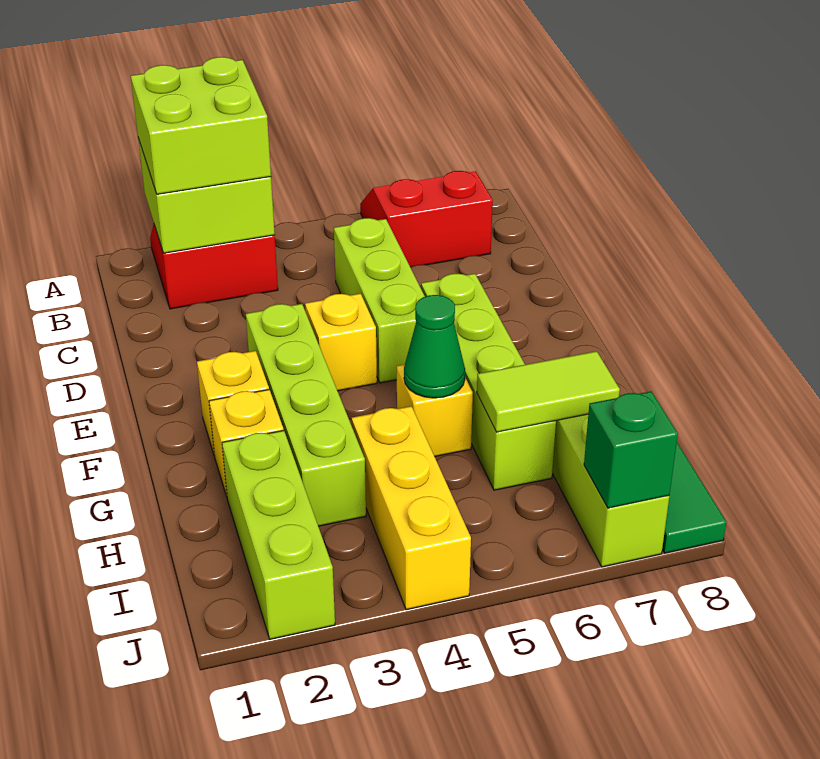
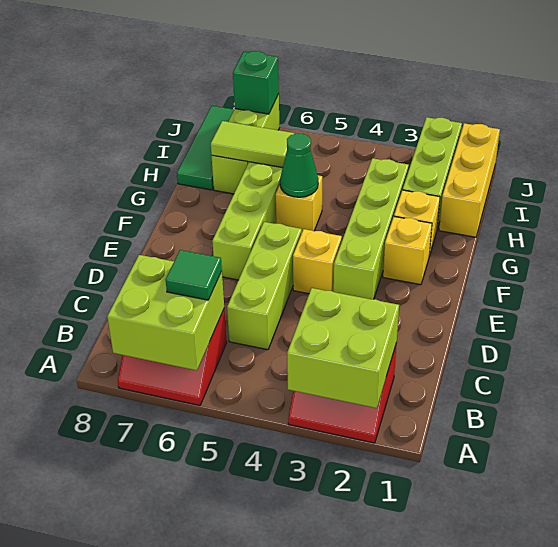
lime brick A2:B3 level 3 -> lime brick A6:B7 level 2
none -> green tile B6 level 3
yellow brick H4:J4 level 1 -> yellow brick H1:J1 level 1

